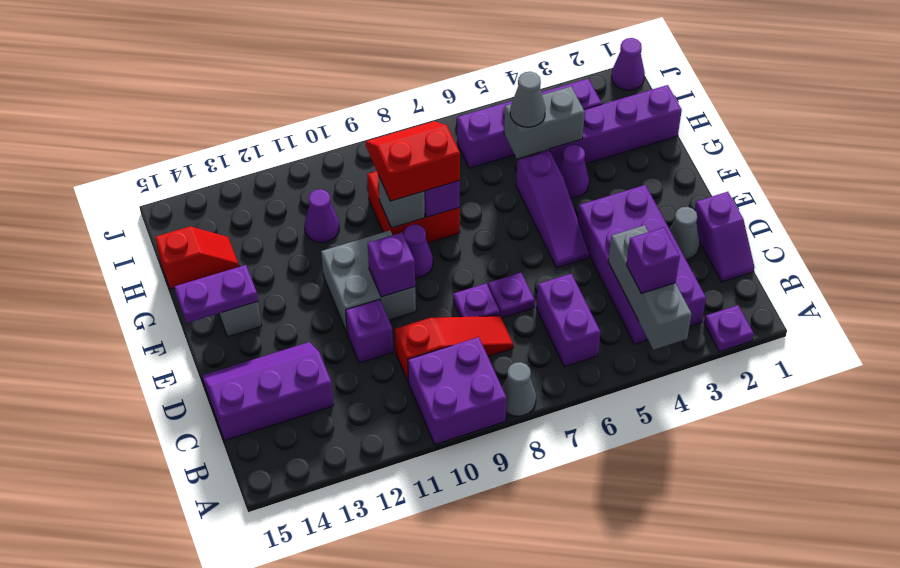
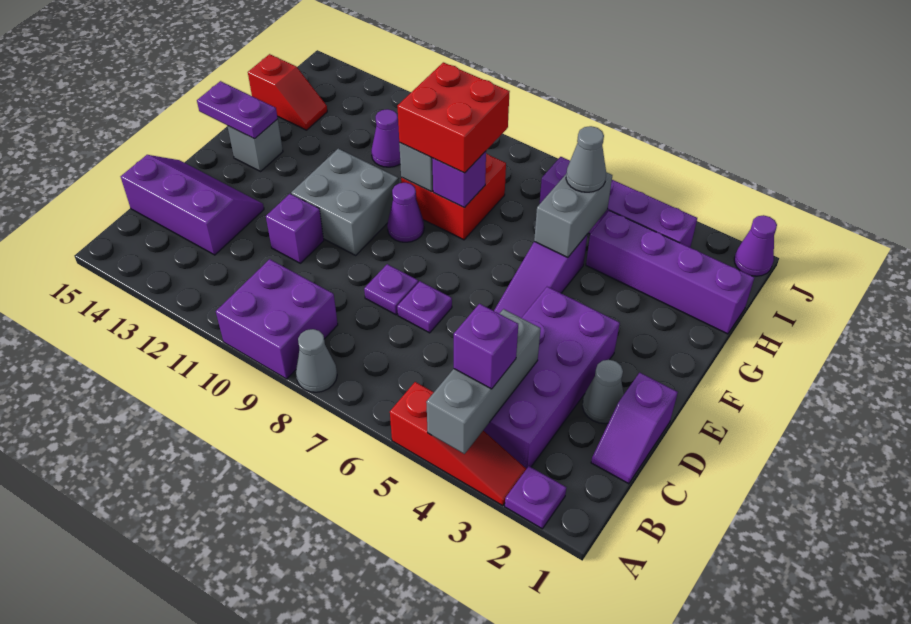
purple brick B6:C6 level 1 -> none
red slope C8:C10 level 1 top 10 -> red slope A3:A5 level 1 top 5
purple brick E10 level 2 -> none
purple cone G4 level 1 -> none
red slope G8:H9 level 3 top G -> red brick G8:H9 level 3
grey brick H4:H5 level 2 -> grey brick G5:H5 level 2

